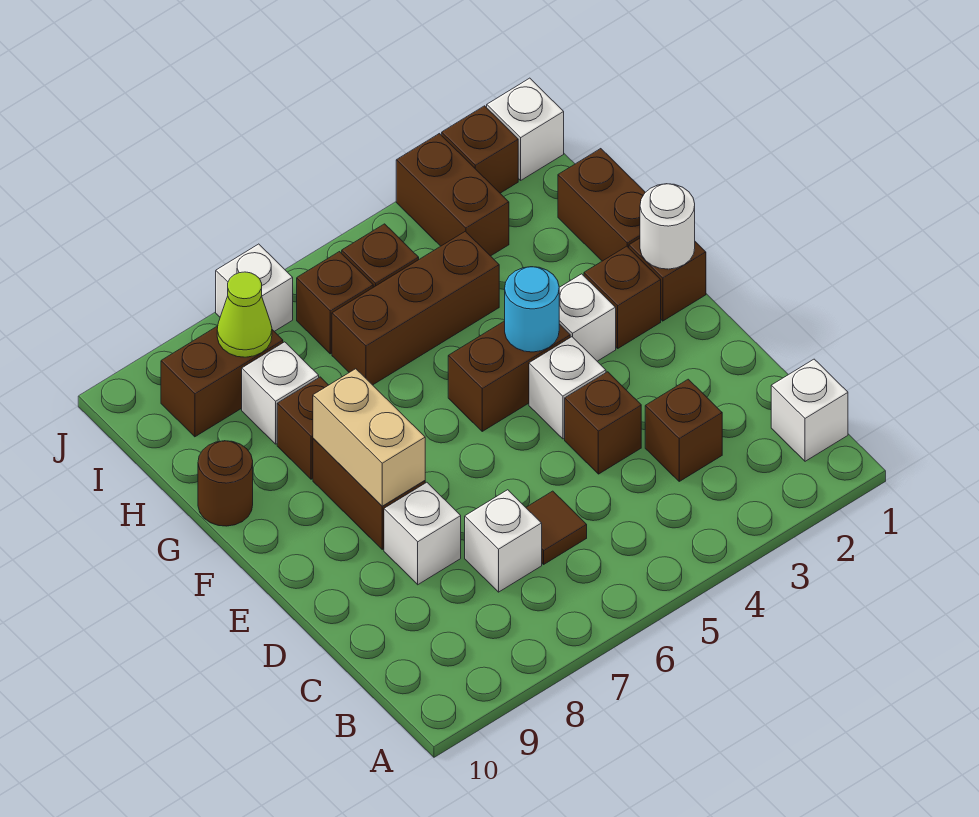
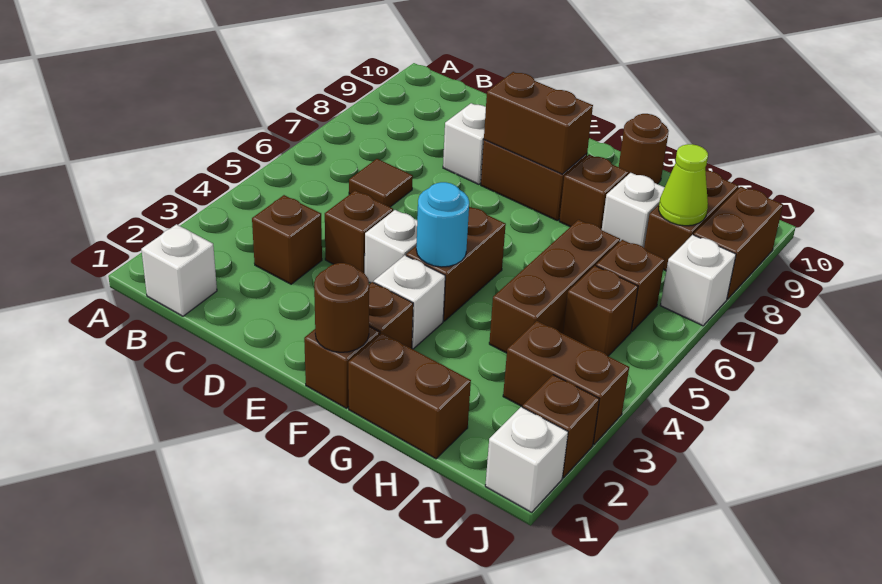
white brick C7 level 1 -> none
tan brick E8:F8 level 2 -> brown brick E8:F8 level 2
white round brick F1 level 2 -> brown round brick F1 level 2
none -> brown brick J8:J9 level 1

